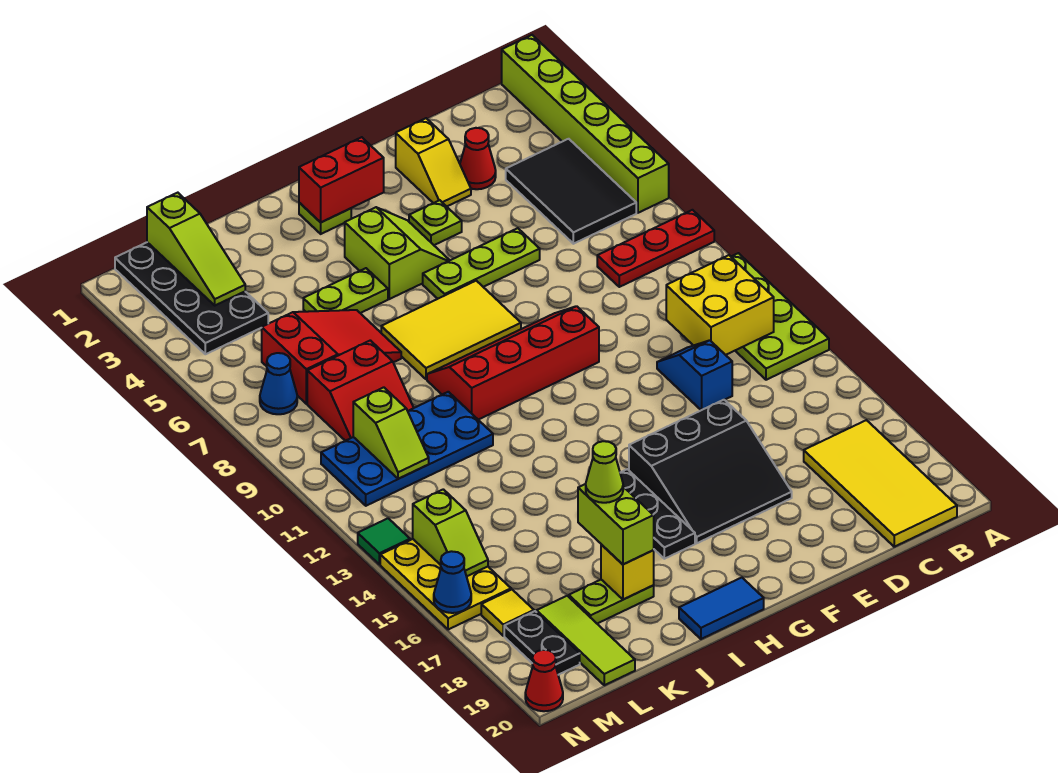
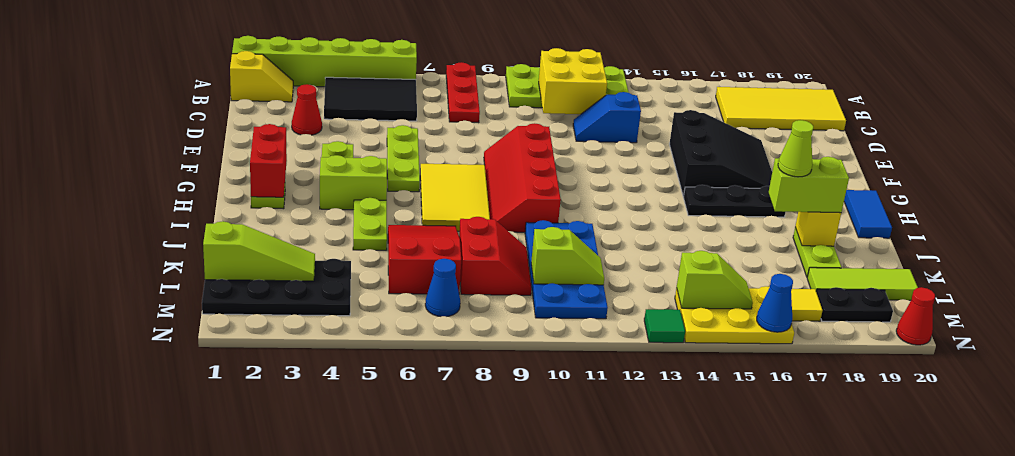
yellow slope E2:E3 level 1 top 2 -> yellow slope B1:B2 level 1 top 1

